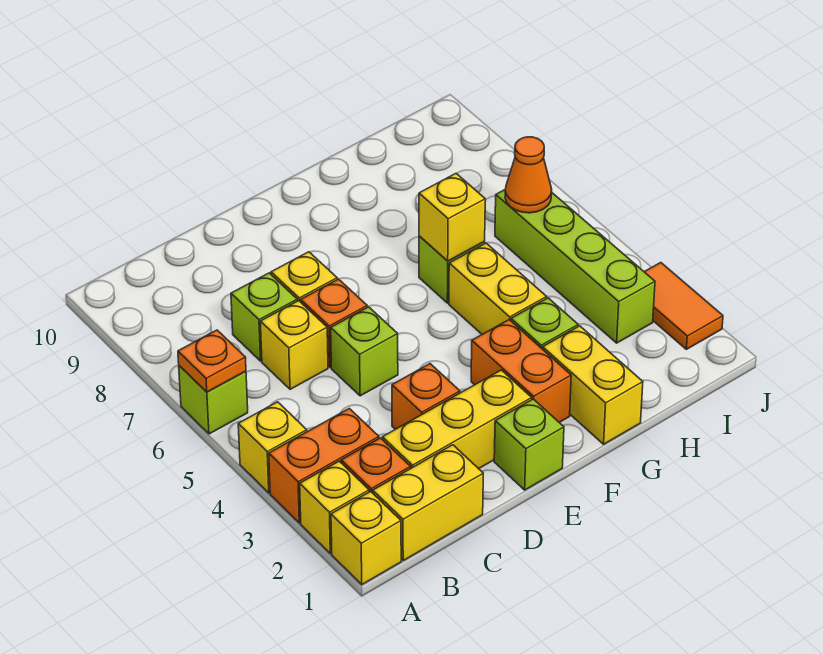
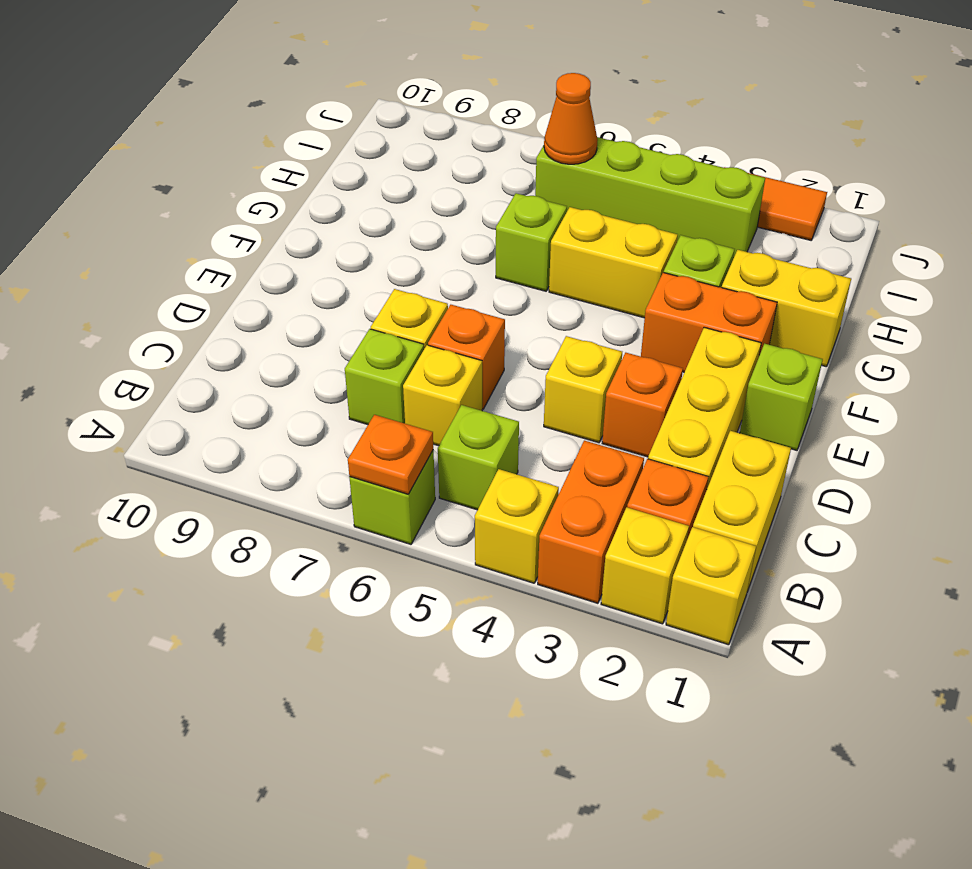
lime brick D5 level 1 -> lime brick B5 level 1
yellow brick G6 level 2 -> yellow brick D4 level 1

